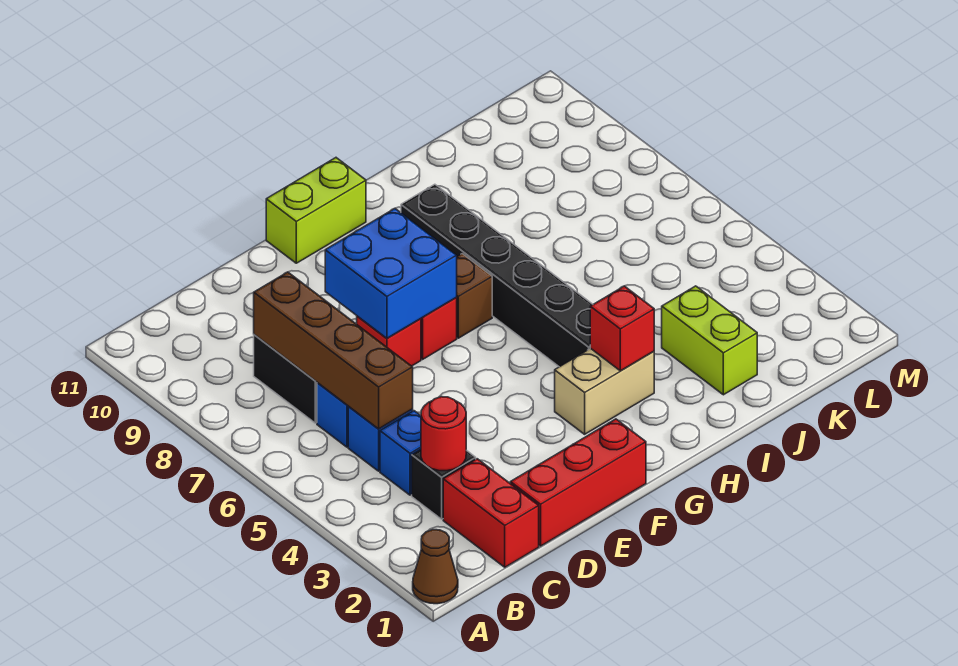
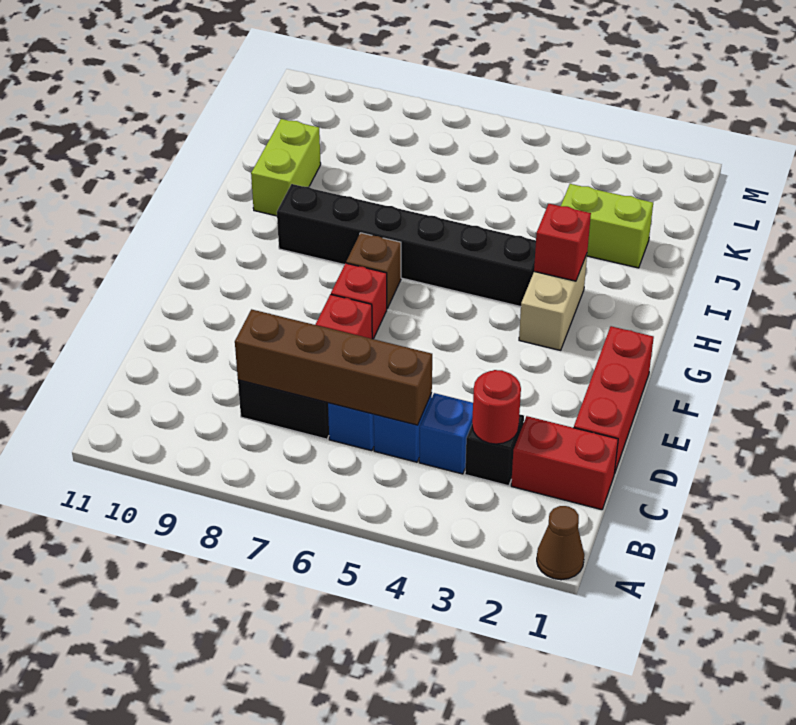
blue brick E7:F8 level 2 -> none
lime brick F11:G11 level 1 -> lime brick I10:J10 level 1

